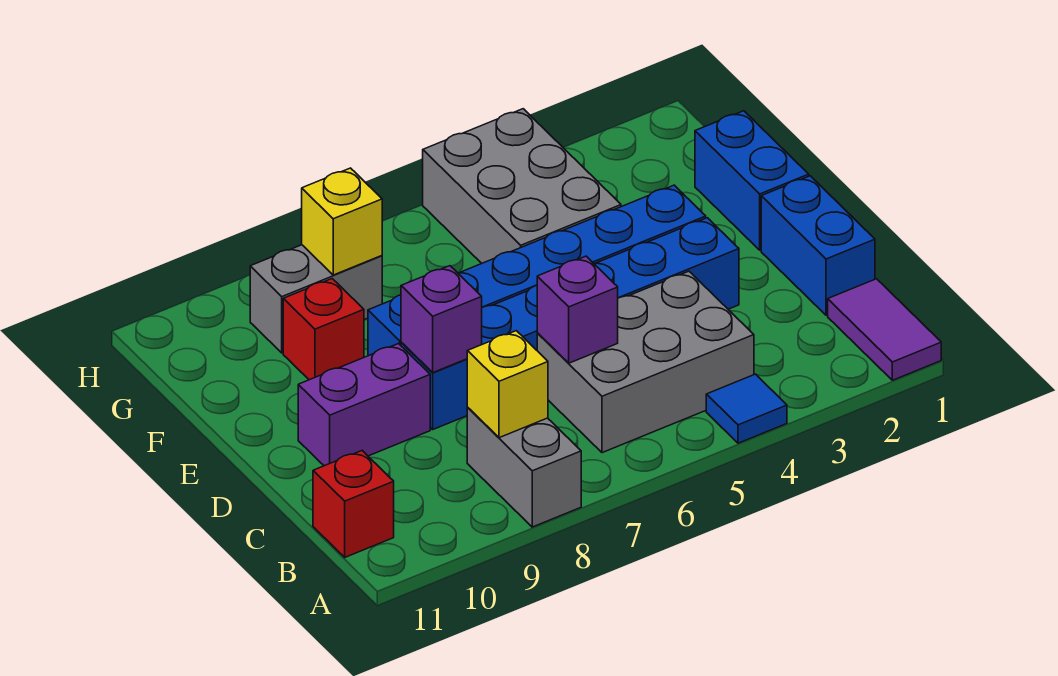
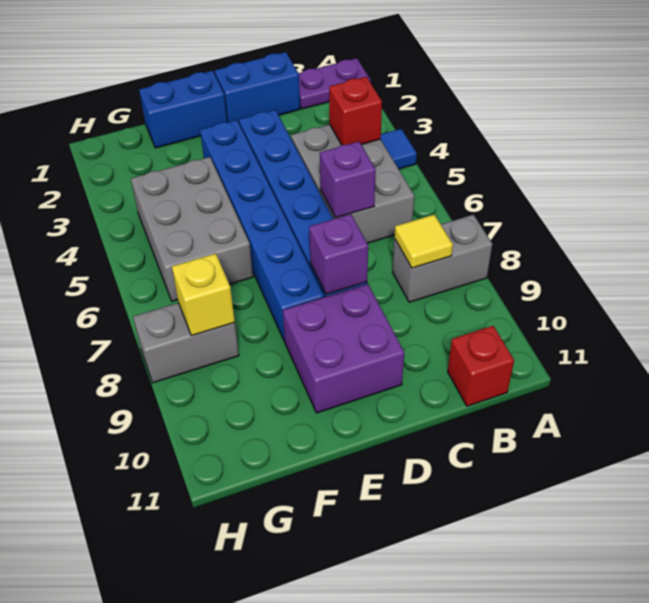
purple tile A1:B1 level 1 -> purple plate A1:B1 level 1
yellow brick B8 level 2 -> yellow tile B8 level 2
purple brick D9:D10 level 1 -> purple brick D9:E10 level 1
grey brick F4:H5 level 1 -> grey brick F4:G6 level 1
red brick F9 level 1 -> red brick B4 level 2
grey brick G8:G9 level 1 -> grey brick G8:H8 level 1

